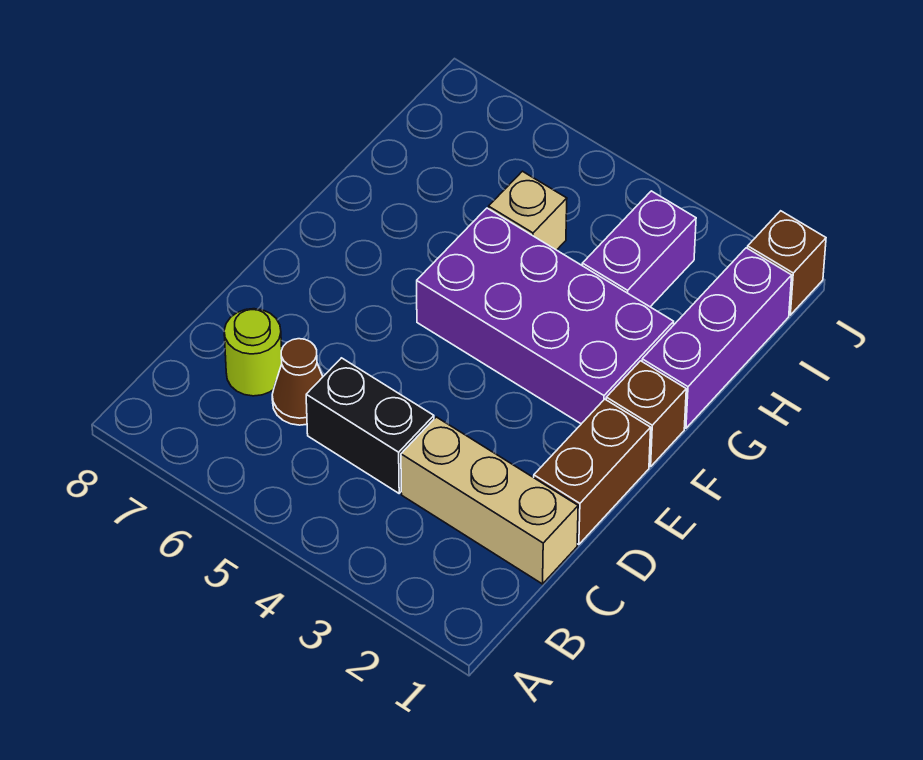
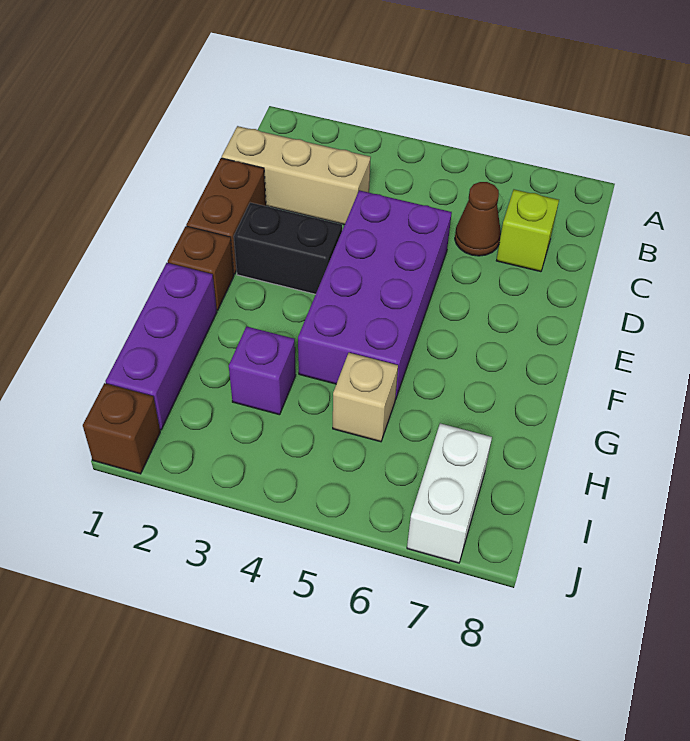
black brick C4:C5 level 1 -> black brick E2:E3 level 1
lime round brick C7 level 1 -> lime brick C7 level 1
purple brick F2:G5 level 1 -> purple brick D4:G5 level 1
purple brick H3:I3 level 1 -> purple brick H3 level 1
none -> white brick I7:J7 level 1

